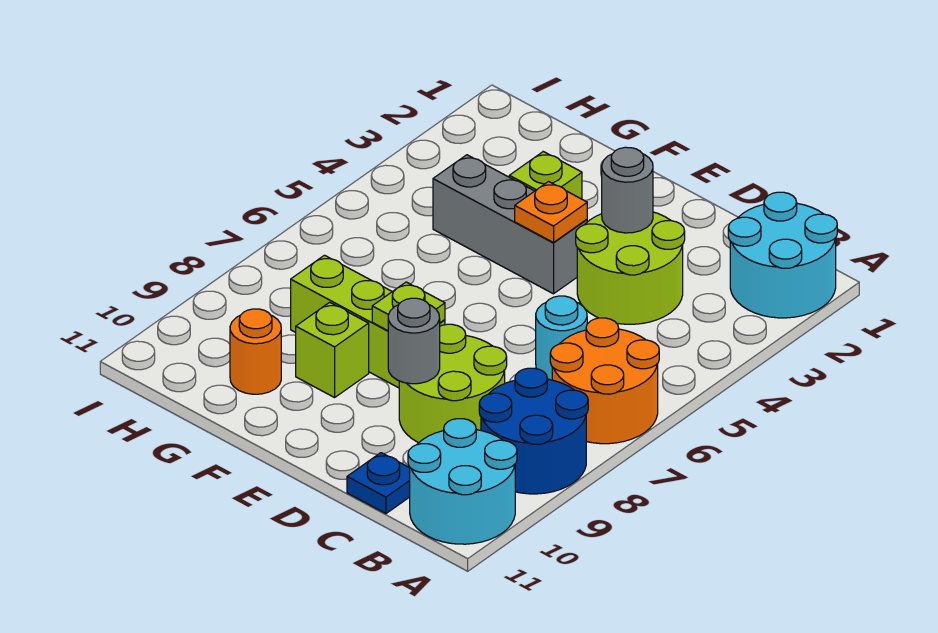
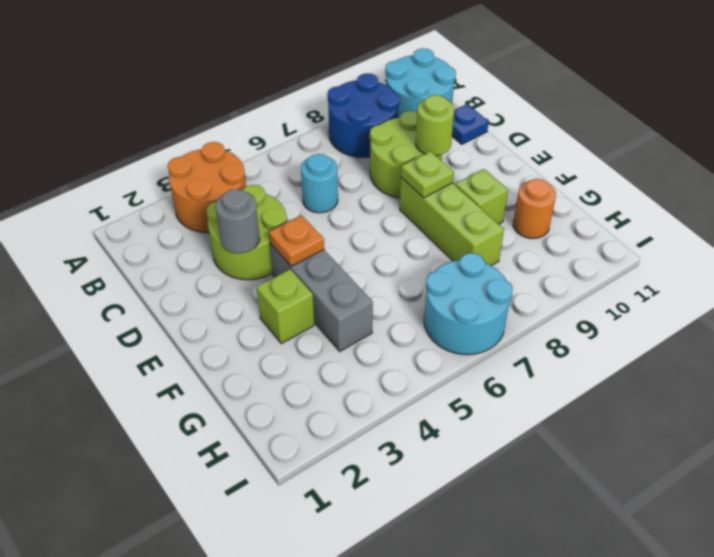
cyan round brick A1:B2 level 1 -> cyan round brick H6:I7 level 1
orange round brick A6:B7 level 1 -> orange round brick A3:B4 level 1
grey round brick D9 level 2 -> lime round brick D9 level 2

